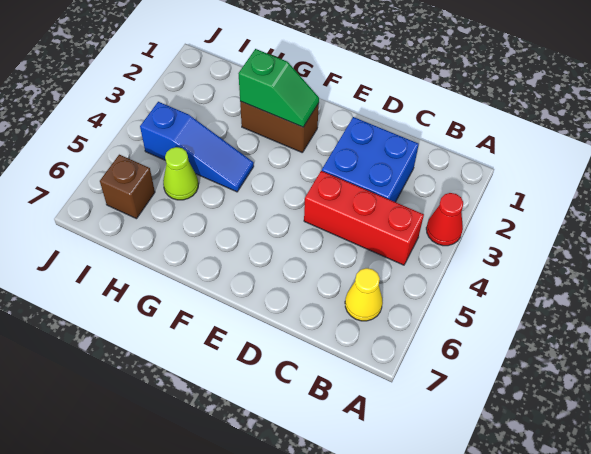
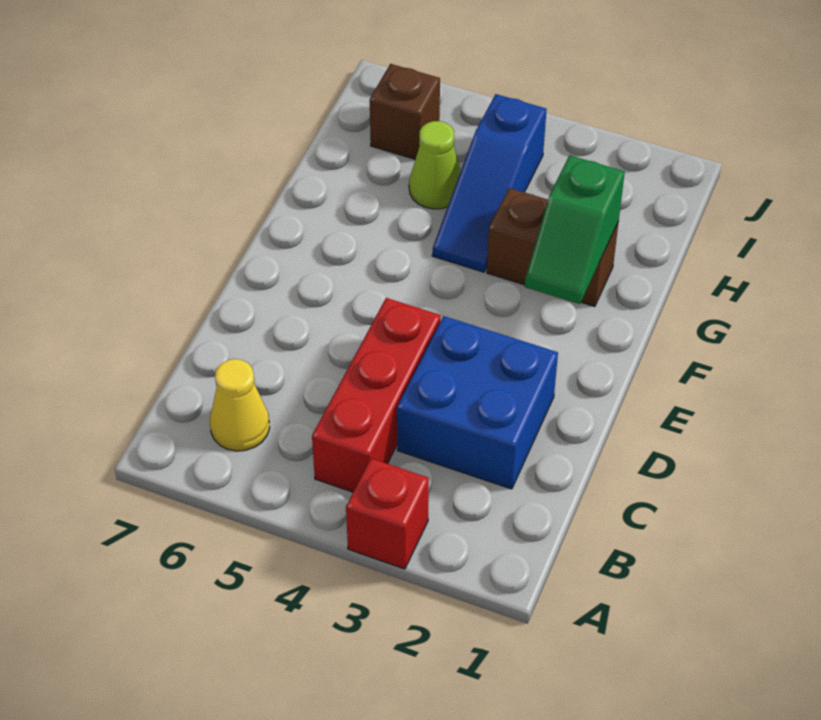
red cone A3 level 1 -> red brick A3 level 1
brown brick F2:G2 level 1 -> brown brick G2:G3 level 1

